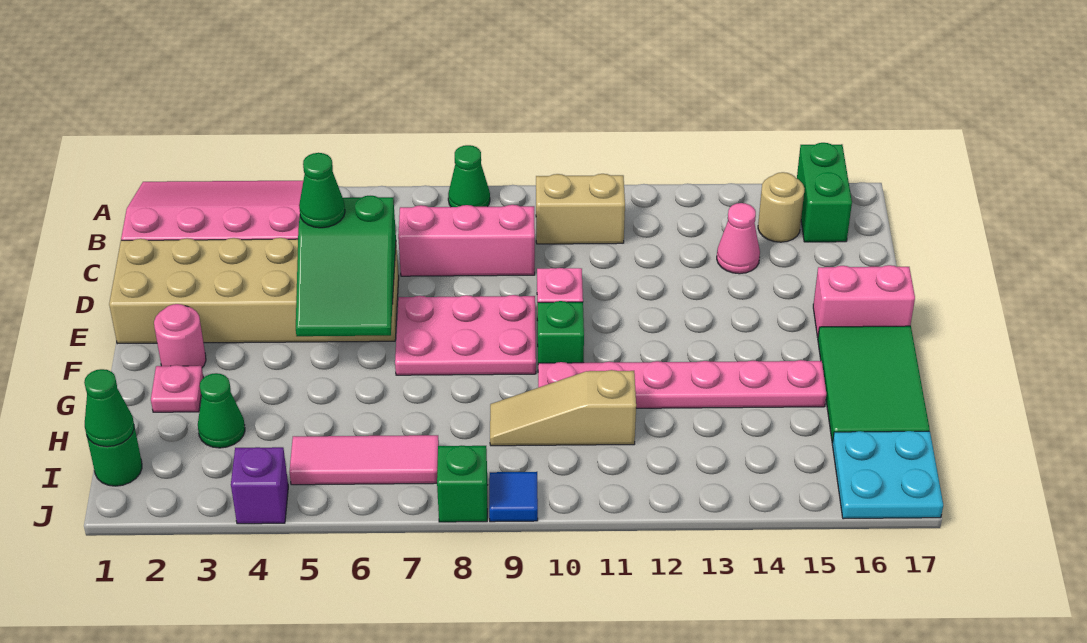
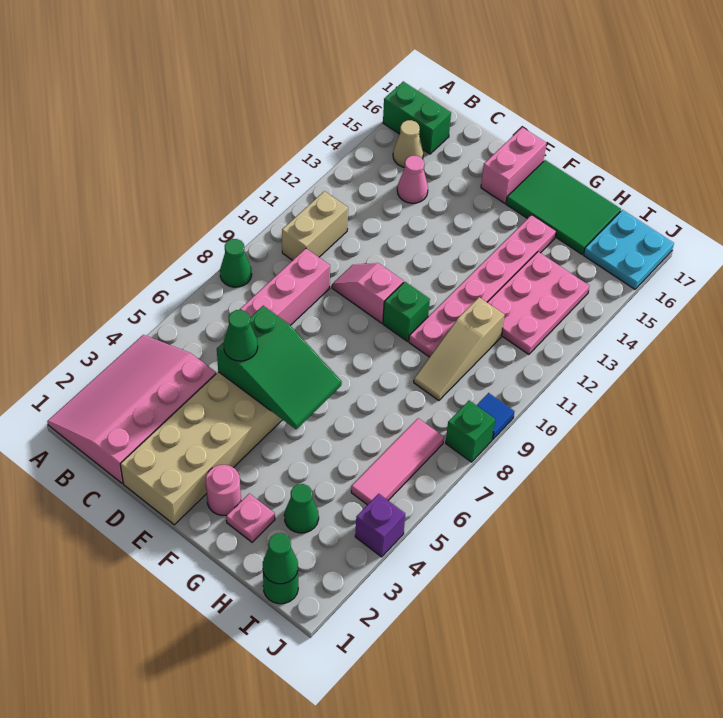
tan round brick B15 level 1 -> tan cone B15 level 1
pink plate E7:F9 level 1 -> pink plate H12:I14 level 1

